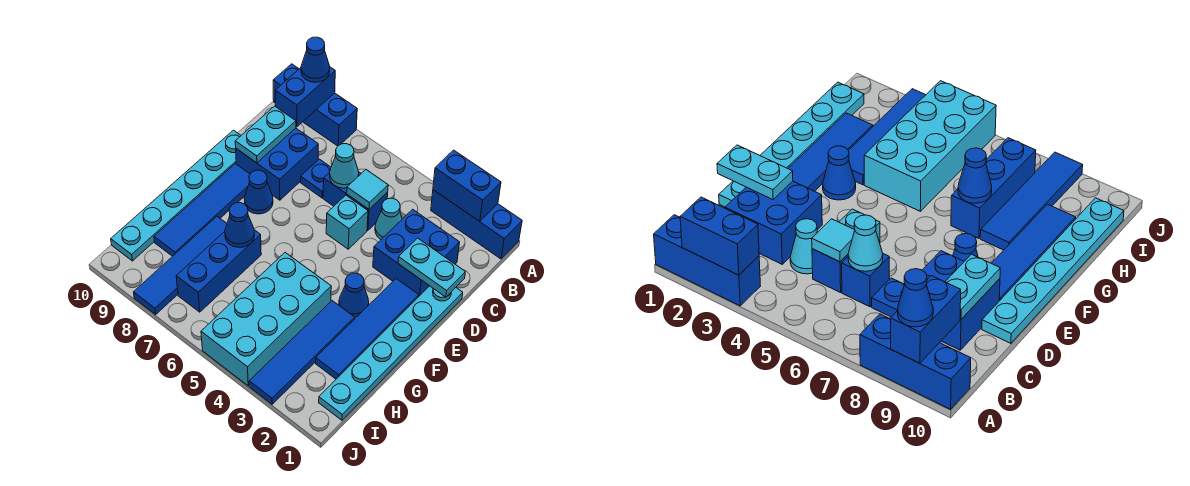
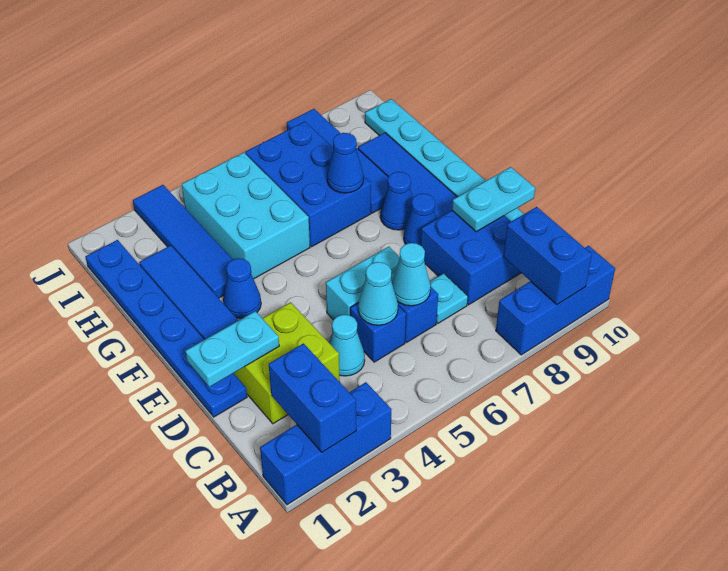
blue brick A2:A3 level 2 -> blue brick A2:B2 level 2
blue cone A9 level 3 -> blue cone F8 level 1
blue brick C2:D3 level 1 -> lime brick C2:D3 level 1
cyan tile C5 level 2 -> cyan cone C5 level 2
blue plate C7 level 1 -> cyan plate C7 level 1
cyan plate C9:D9 level 2 -> cyan plate D9:D10 level 2
cyan plate D1:I1 level 1 -> blue plate D1:I1 level 1
cyan brick D5 level 1 -> cyan brick D5:D6 level 1
cyan brick G4:J5 level 1 -> cyan brick G4:I5 level 1
blue brick G7:I7 level 1 -> blue brick G6:I7 level 1

